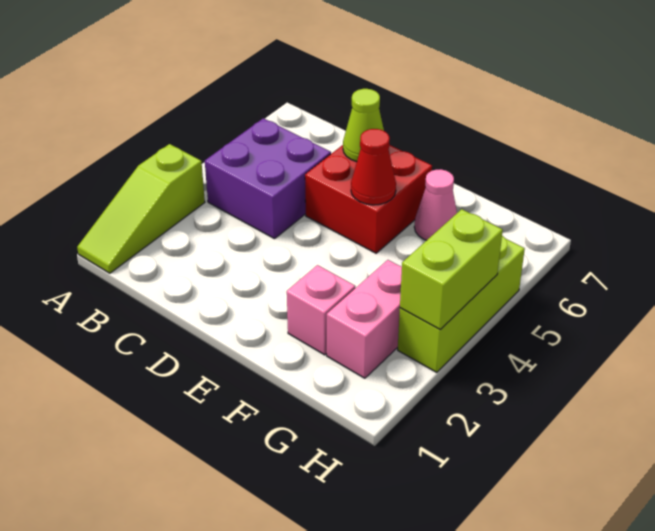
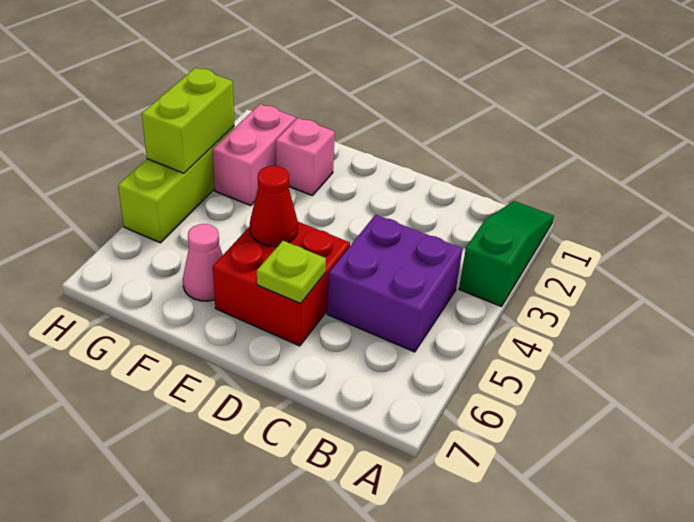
lime slope A1:A3 level 1 top 3 -> green slope A1:A3 level 1 top 3
lime cone D6 level 2 -> lime plate D6 level 2

